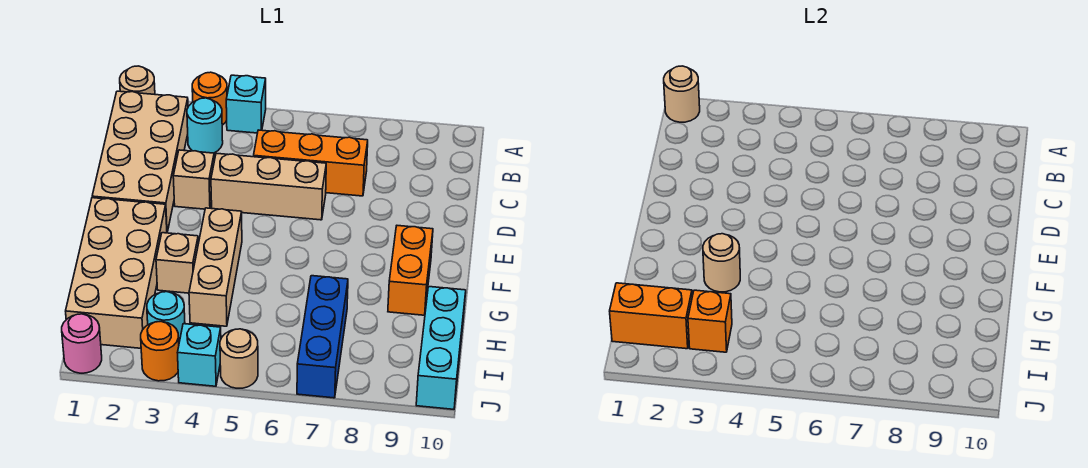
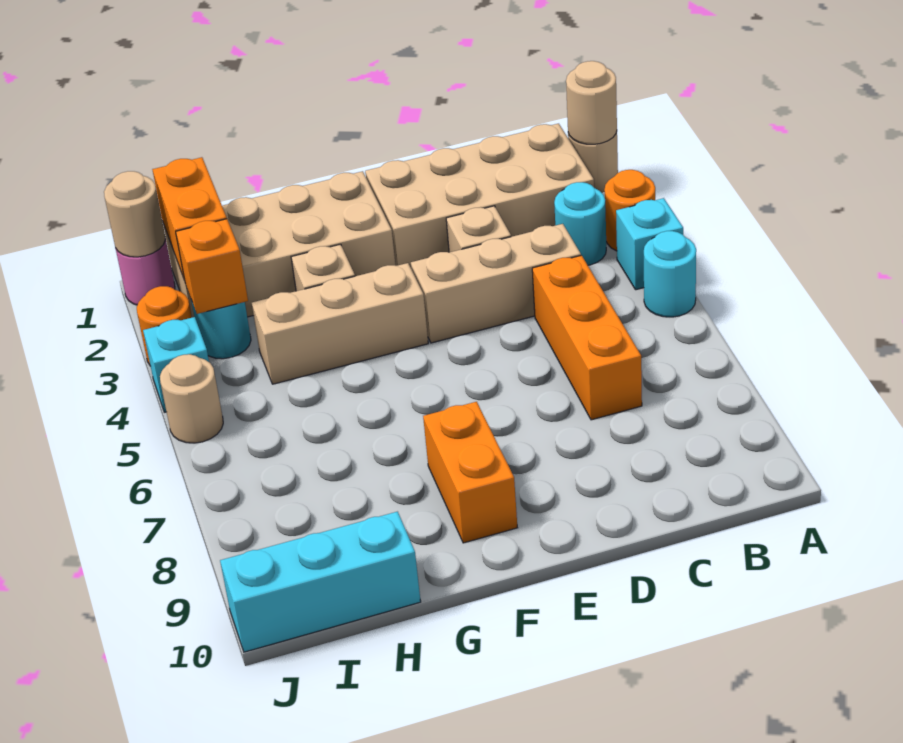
none -> cyan round brick A5 level 1
tan brick D4:D6 level 1 -> tan brick C4:E4 level 1
orange brick F9:G9 level 1 -> orange brick F8:F9 level 1
tan round brick G3 level 2 -> tan round brick J1 level 2
blue brick H7:J7 level 1 -> none

